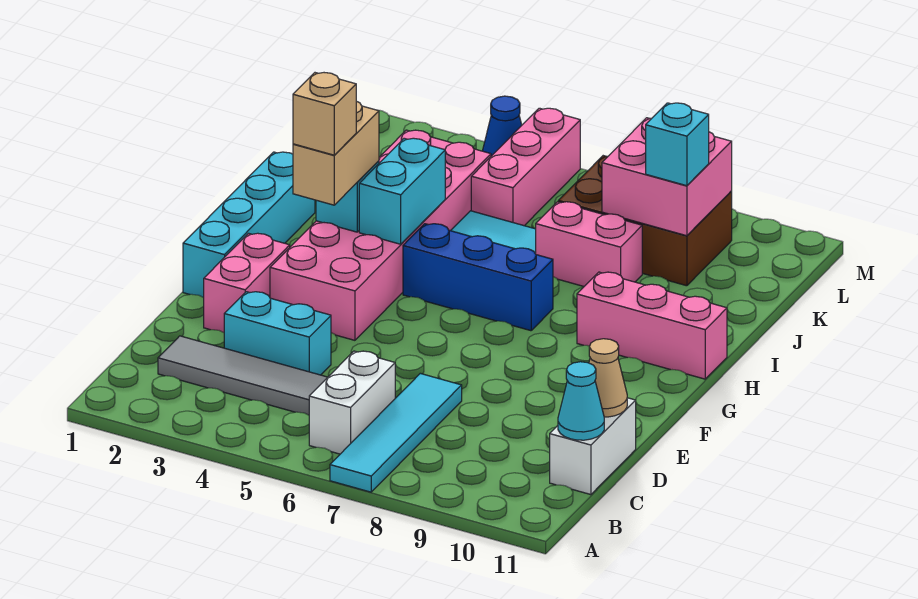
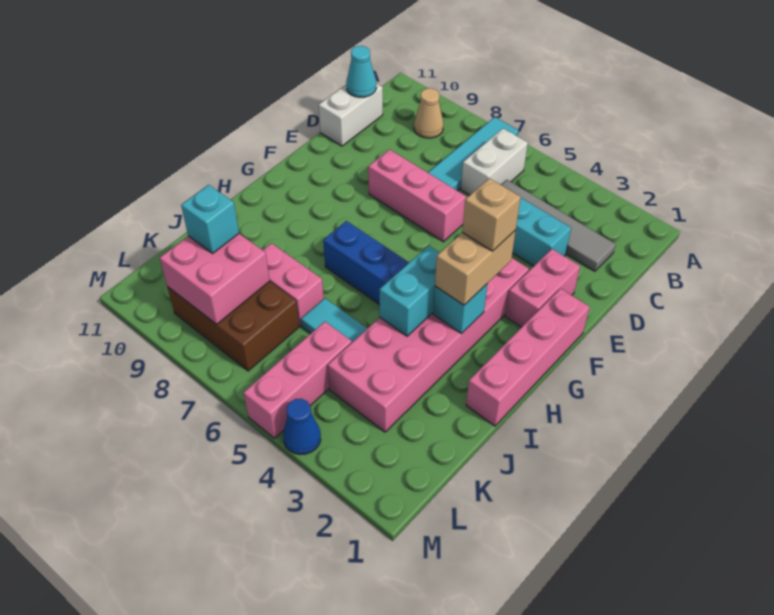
tan cone D11 level 2 -> tan cone B9 level 1
cyan brick F1:I1 level 1 -> pink brick F1:I1 level 1
pink brick H9:H11 level 1 -> pink brick E6:E8 level 1

